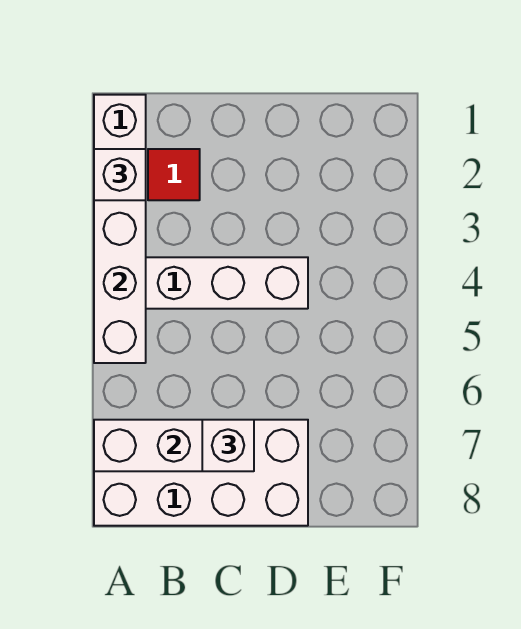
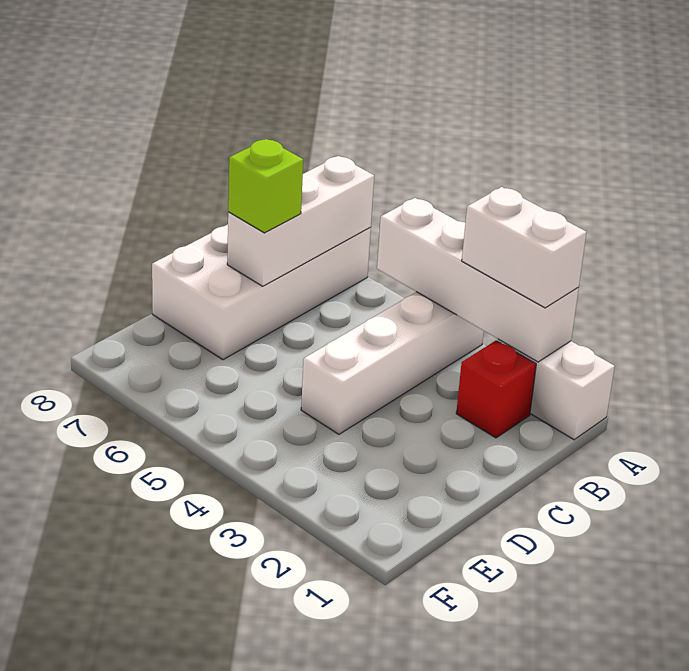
white brick A2 level 3 -> white brick A2:A3 level 3
red tile B2 level 1 -> red brick B2 level 1
white brick C7 level 3 -> lime brick C7 level 3

